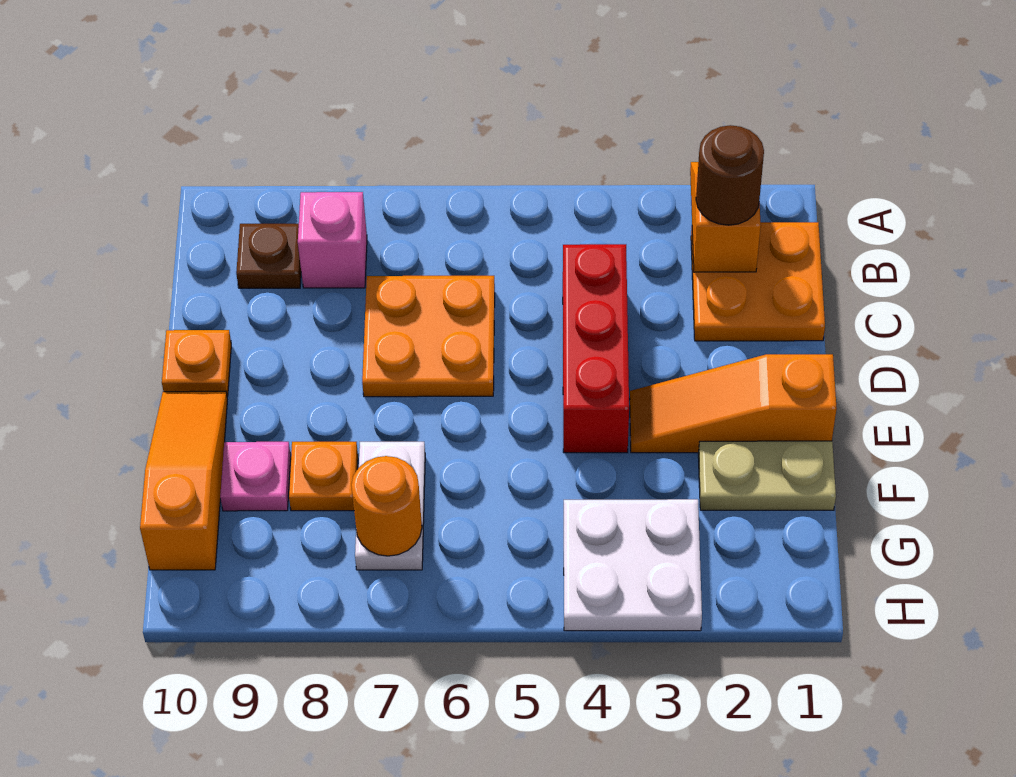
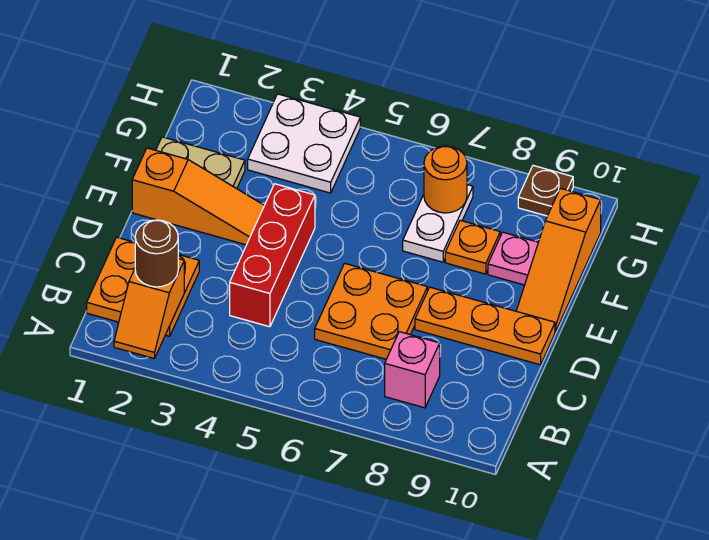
brown plate B9 level 1 -> brown plate H9 level 1
orange plate D10 level 1 -> orange plate D8:D10 level 1

